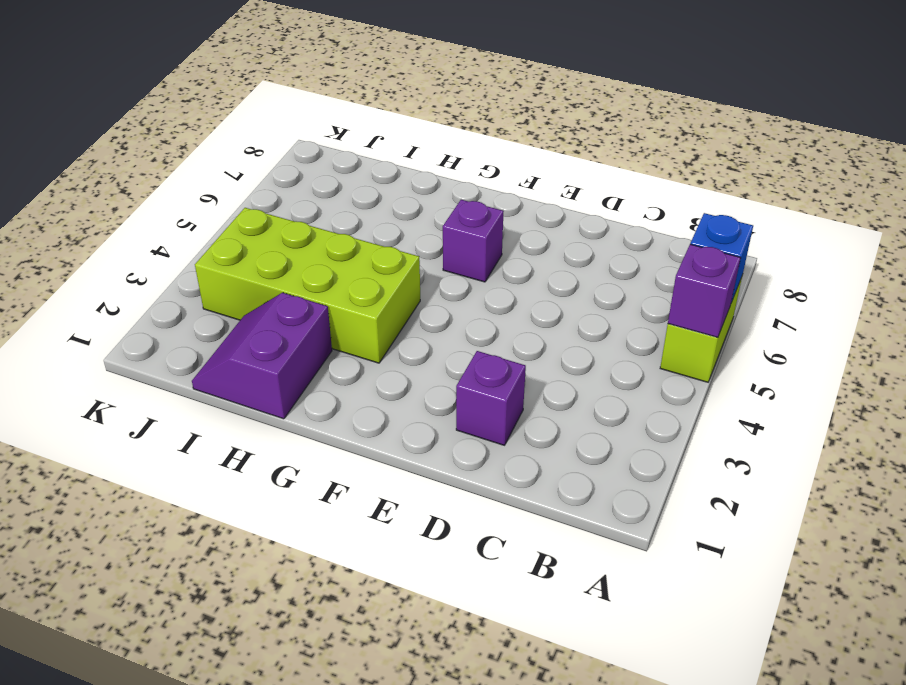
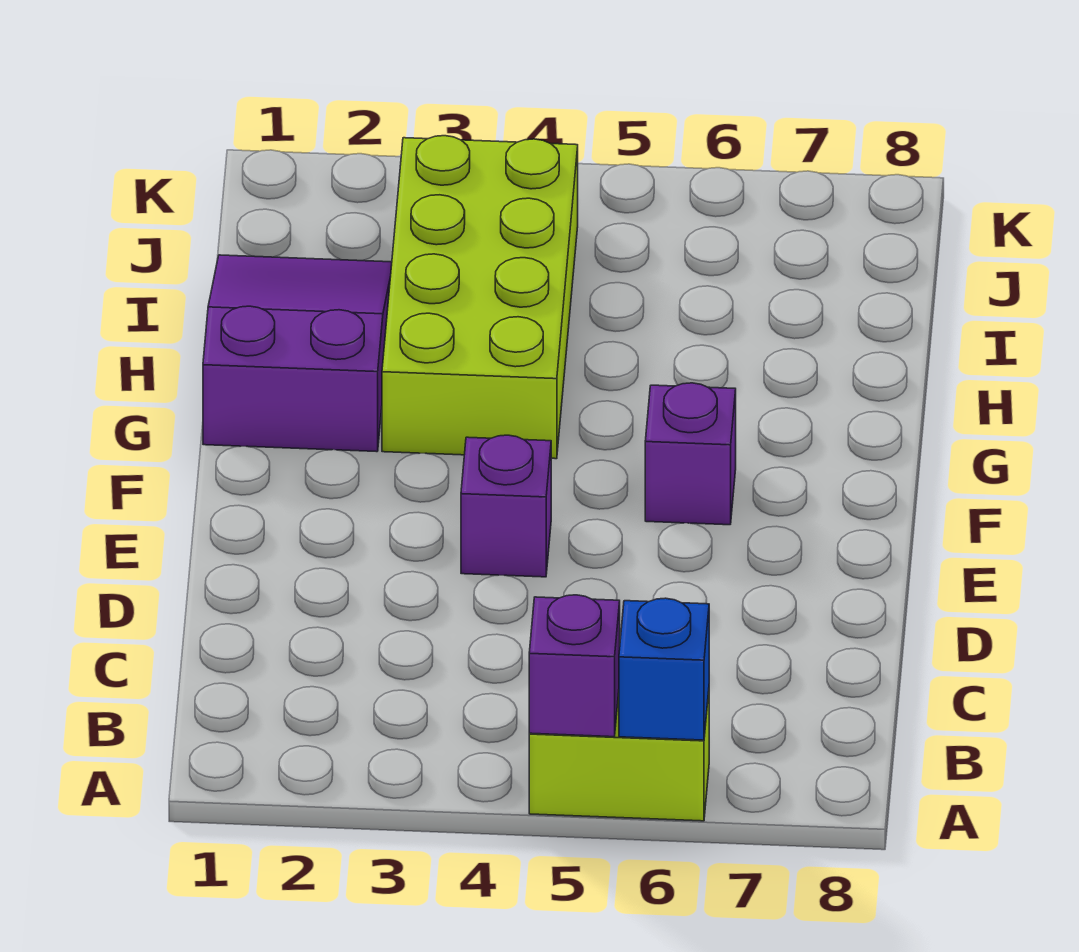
purple brick D2 level 1 -> purple brick E4 level 1
purple slope H1:I2 level 1 top H -> purple slope G1:I2 level 1 top G

